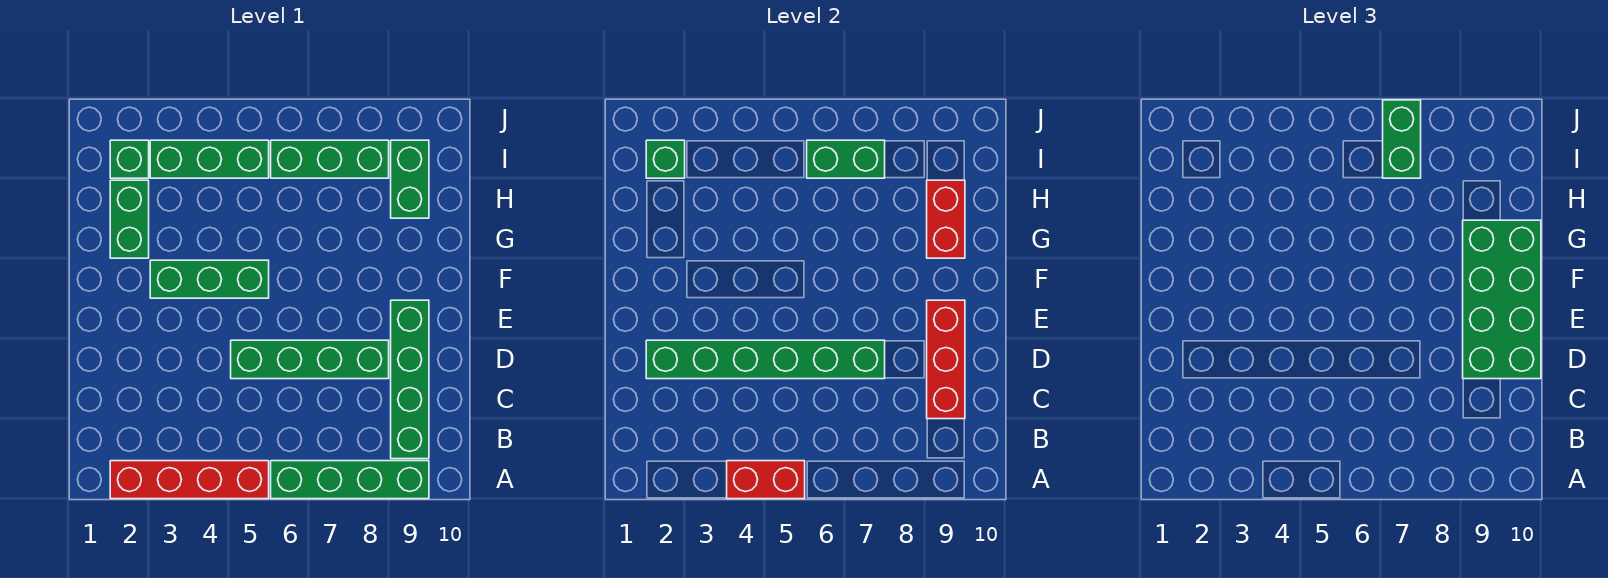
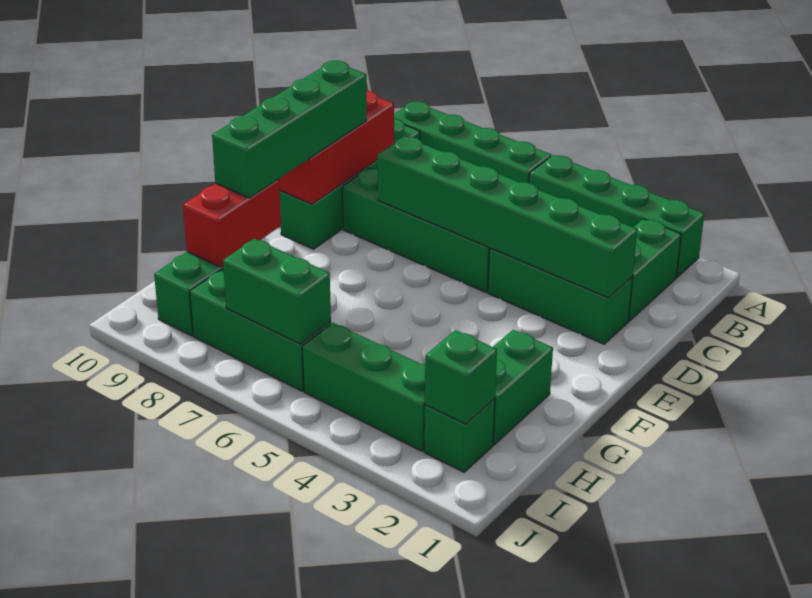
red brick A2:A5 level 1 -> green brick A2:A5 level 1
red brick A4:A5 level 2 -> none
green brick D9:G10 level 3 -> green brick D9:G9 level 3
green brick F3:F5 level 1 -> green brick D2:D4 level 1
green brick I7:J7 level 3 -> green brick B2:C2 level 1

